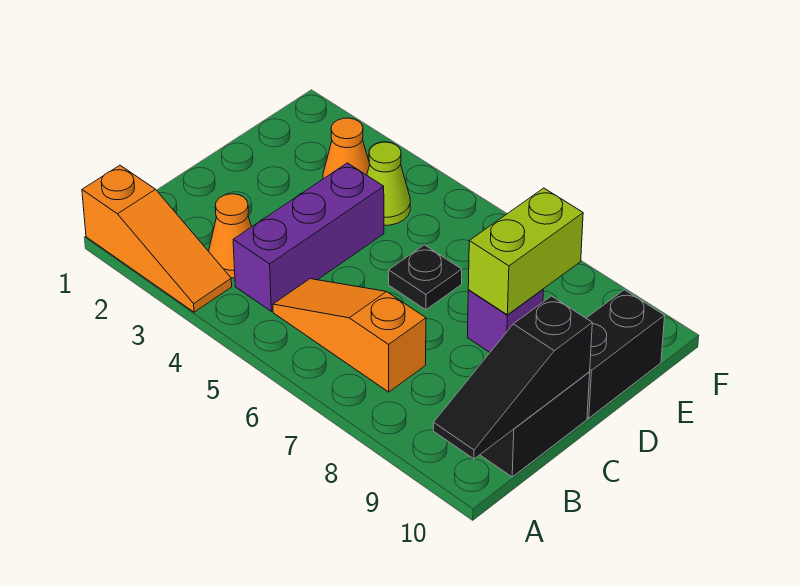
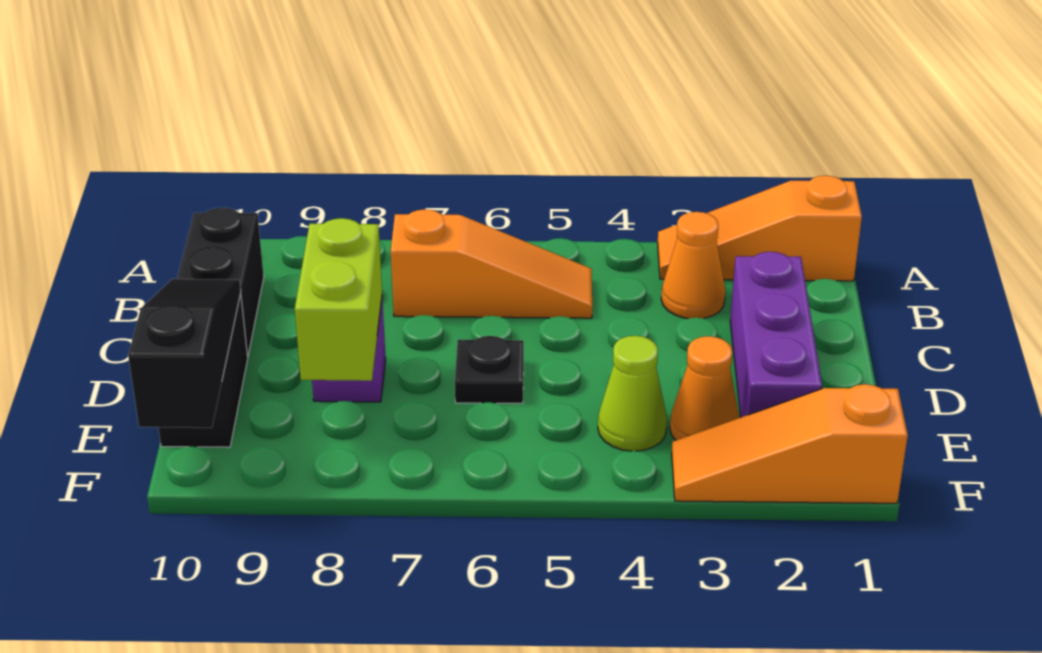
black slope A10:C10 level 2 top C -> black slope D10:F10 level 2 top F
purple brick B4:D4 level 1 -> purple brick C2:E2 level 1
none -> orange slope F1:F3 level 1 top 1

